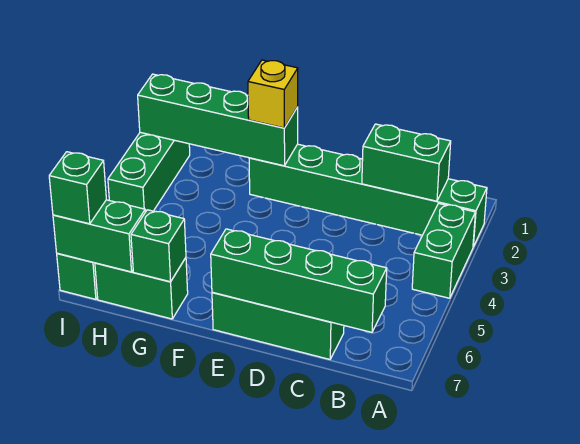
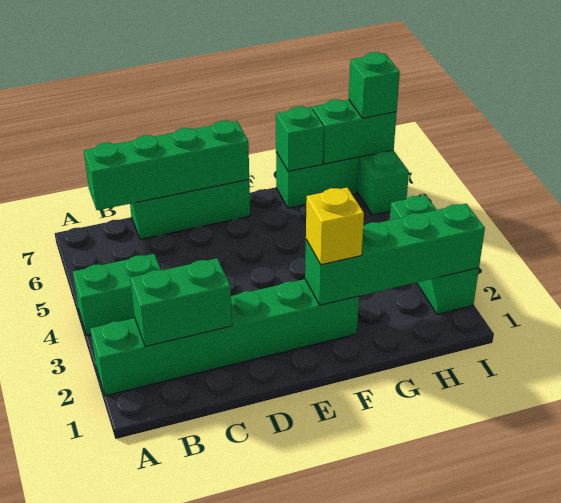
green brick A3:A4 level 1 -> green brick A4:B4 level 1

